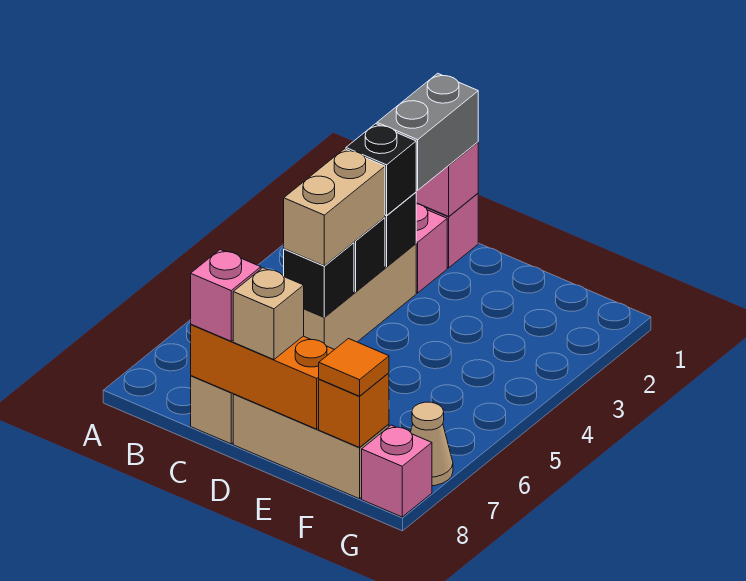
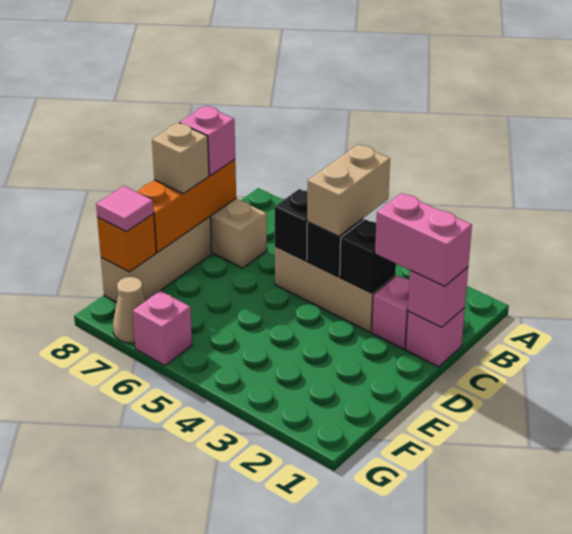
grey brick C1:C2 level 3 -> pink brick C1:C2 level 3
black brick C3 level 3 -> none
tan brick C4:C5 level 3 -> tan brick B4:C4 level 3
orange tile F8 level 3 -> pink tile F8 level 3
pink brick G8 level 1 -> pink brick G6 level 1

